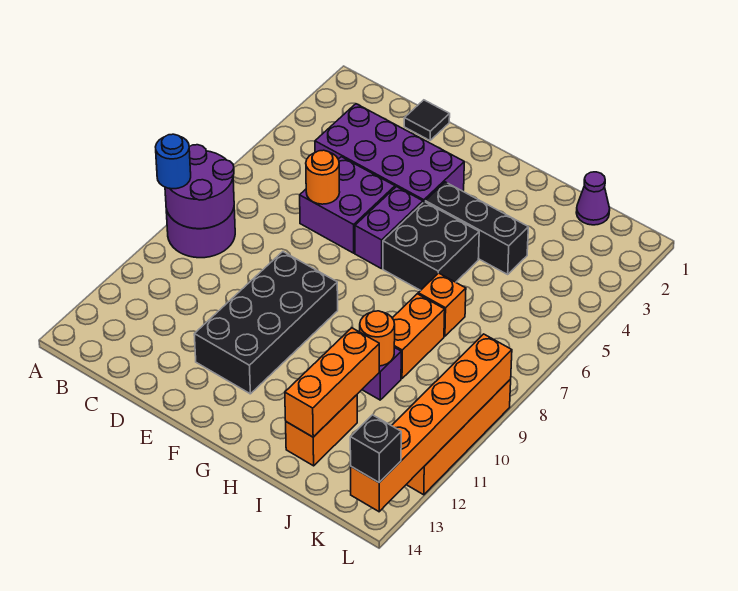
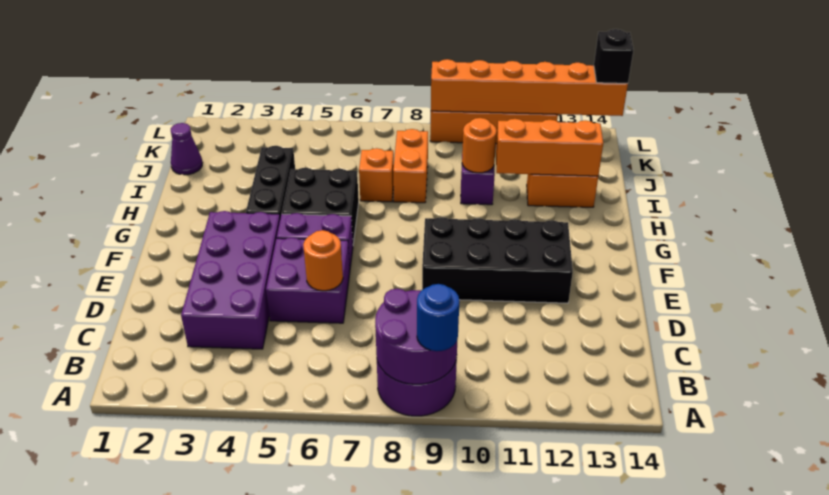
black tile D1 level 1 -> none
orange brick I8:I9 level 1 -> orange brick I8:J8 level 1

